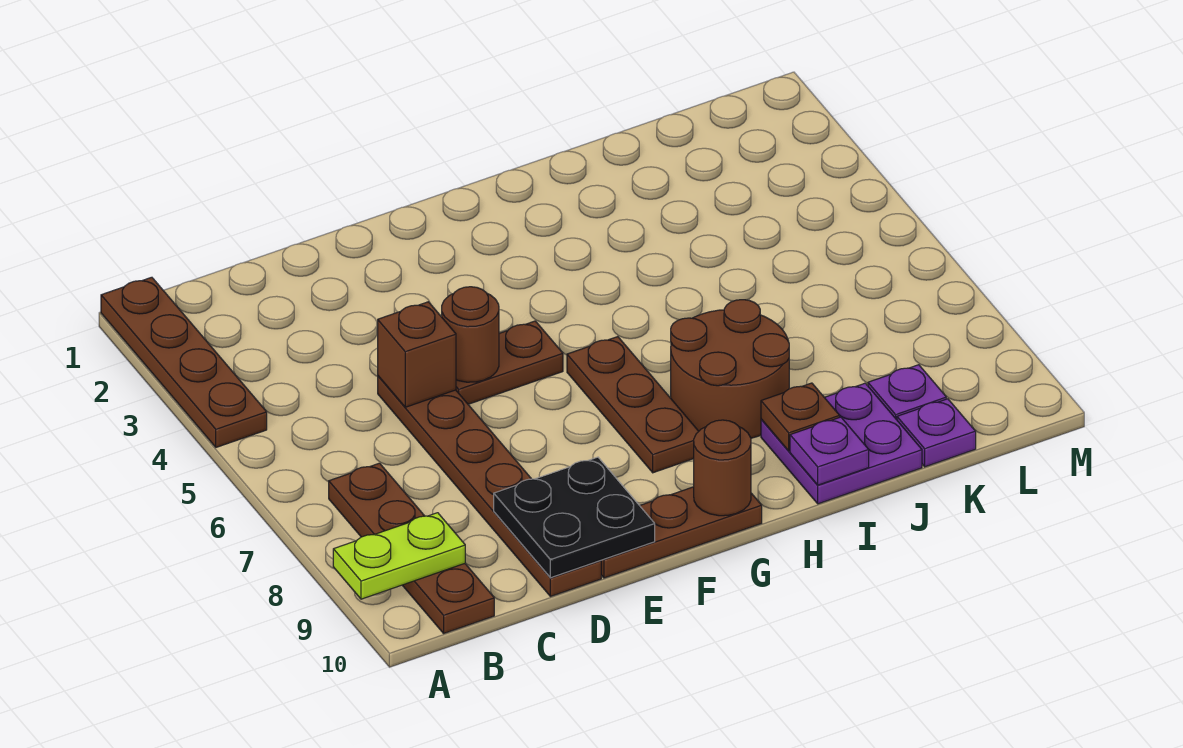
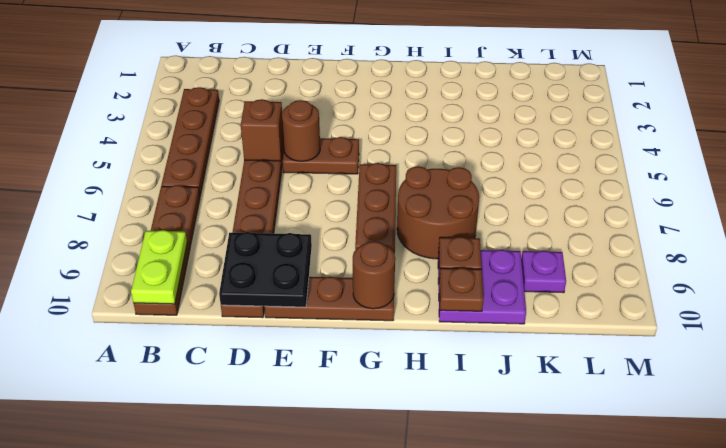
brown plate A1:A4 level 1 -> brown plate B3:B6 level 1
lime plate A9:B9 level 2 -> lime plate B9:B10 level 2
purple plate I10 level 2 -> brown plate I10 level 2
purple plate K10 level 1 -> none

